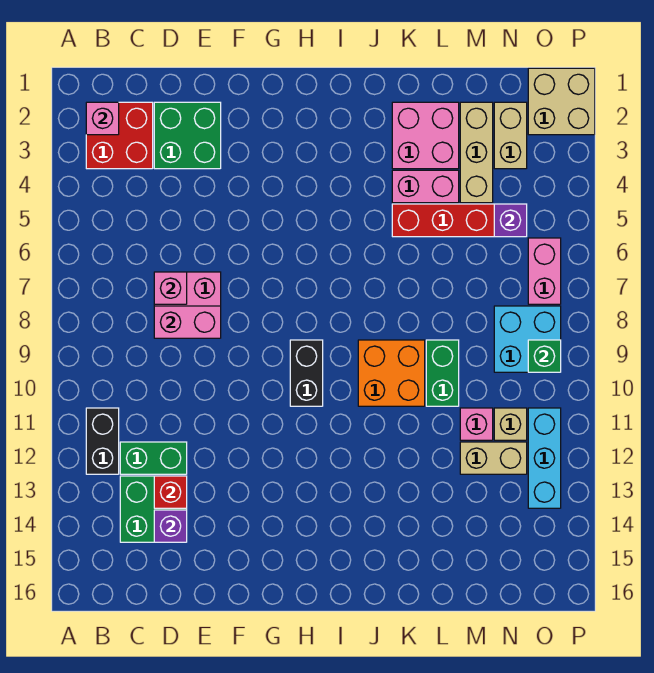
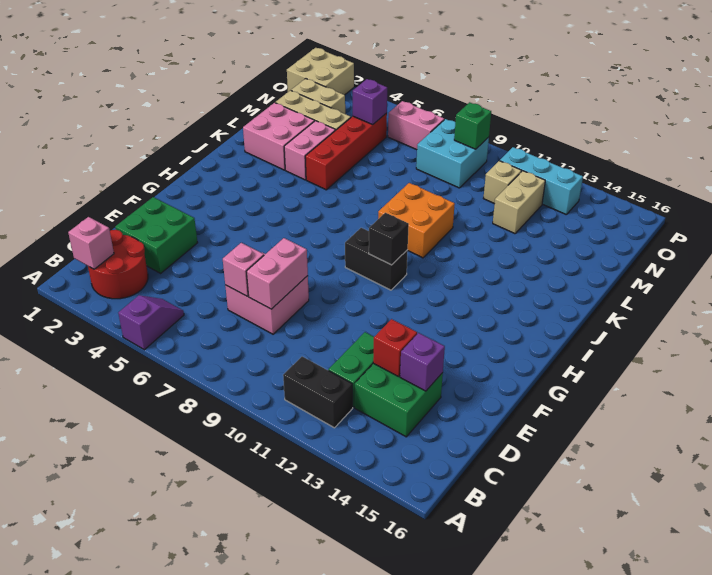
none -> purple slope A5:B5 level 1 top A
red brick B2:C3 level 1 -> red round brick B2:C3 level 1
none -> black brick H10 level 2
green brick L9:L10 level 1 -> none
pink brick M11 level 1 -> none

